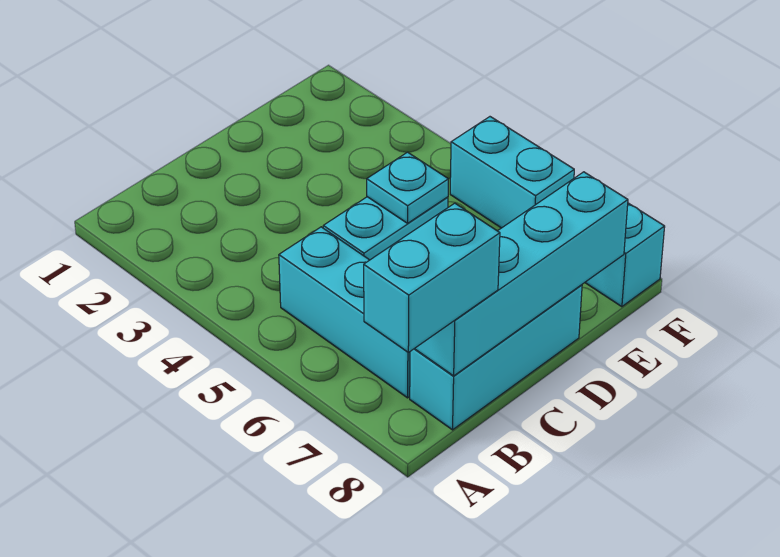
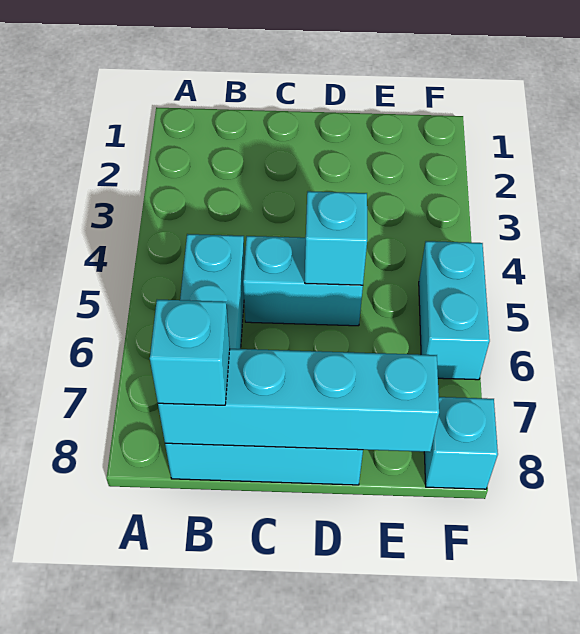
cyan brick A8:B8 level 3 -> cyan brick B8 level 3
cyan plate D5 level 2 -> cyan brick D5 level 2

